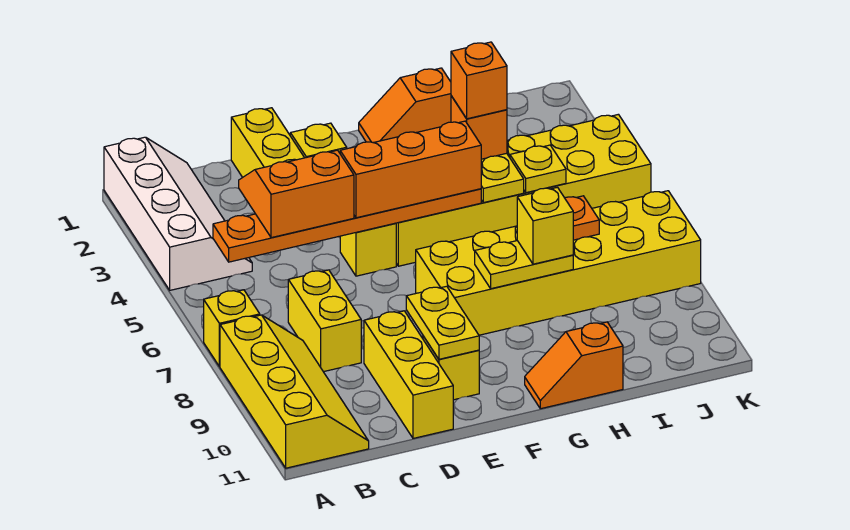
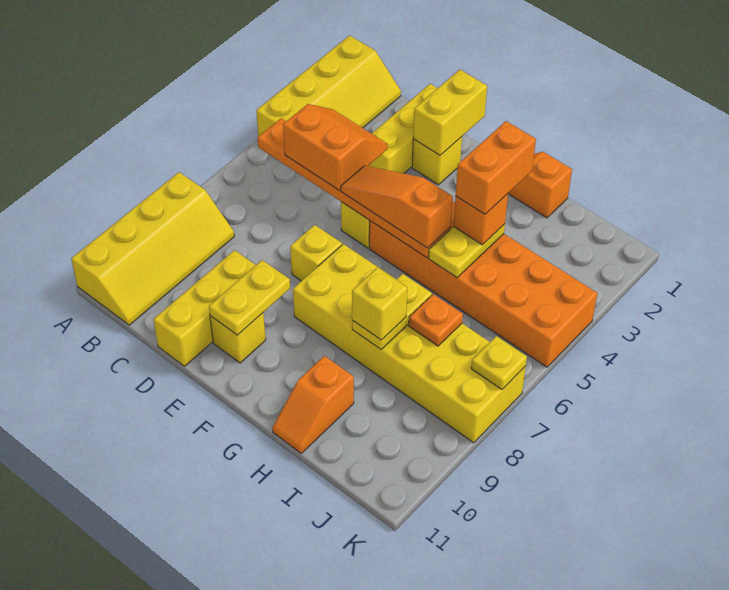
white slope A1:B4 level 1 top A -> yellow slope A1:B4 level 1 top A
yellow brick A7 level 1 -> yellow brick E7 level 1
yellow brick C7:C8 level 1 -> yellow brick E1:E2 level 2
orange brick E5:G5 level 3 -> orange slope E5:G5 level 3 top G
yellow brick F4:K5 level 1 -> orange brick F4:K5 level 1
yellow plate G8:H8 level 2 -> yellow plate H7:H8 level 2
orange slope G11:H11 level 1 top H -> orange slope H10:H11 level 1 top 10
orange brick H4 level 4 -> orange brick H3:H4 level 4
yellow plate I5 level 2 -> yellow plate K7 level 2

